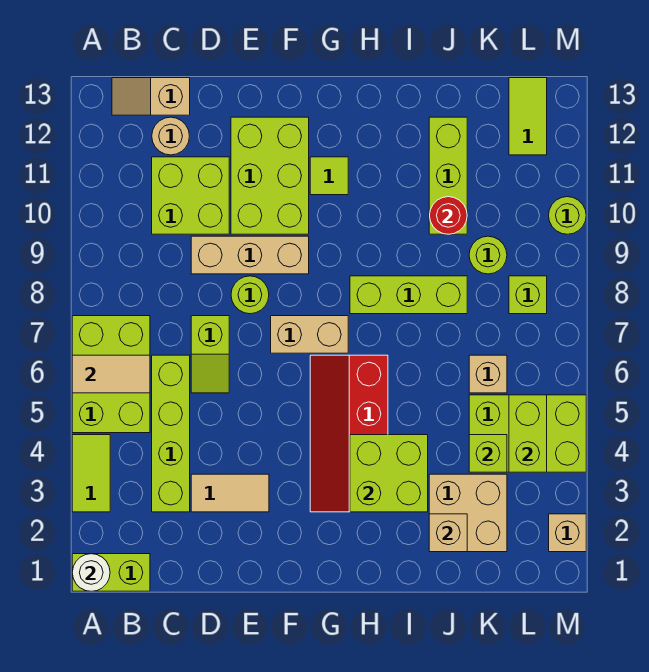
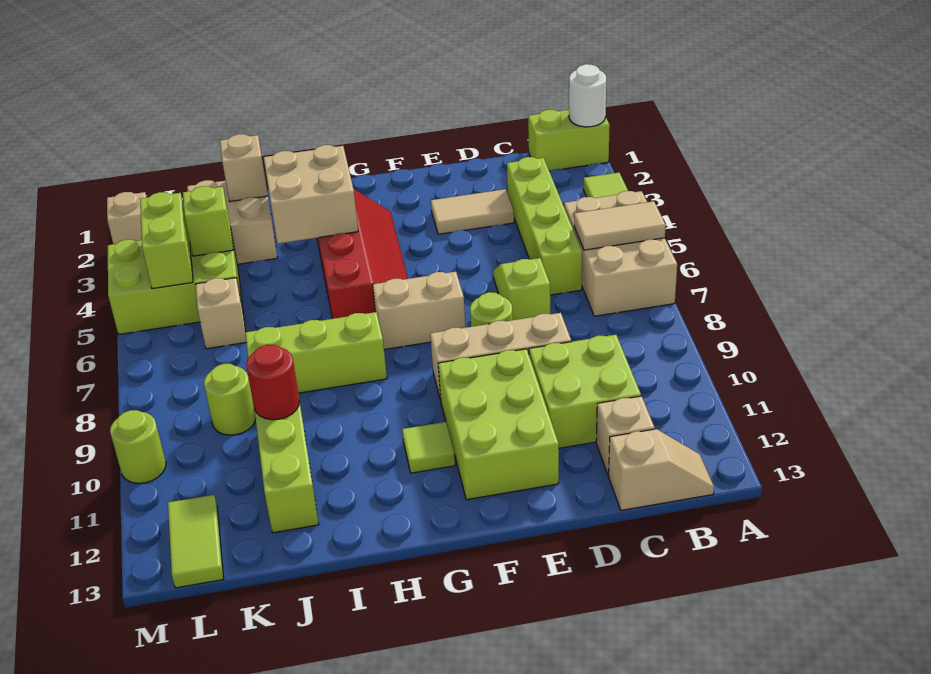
lime brick A5:B7 level 1 -> tan brick A5:B7 level 1
tan round brick C12 level 1 -> tan brick C12 level 1
lime brick H3:I4 level 2 -> tan brick H3:I4 level 2
lime brick L8 level 1 -> none

